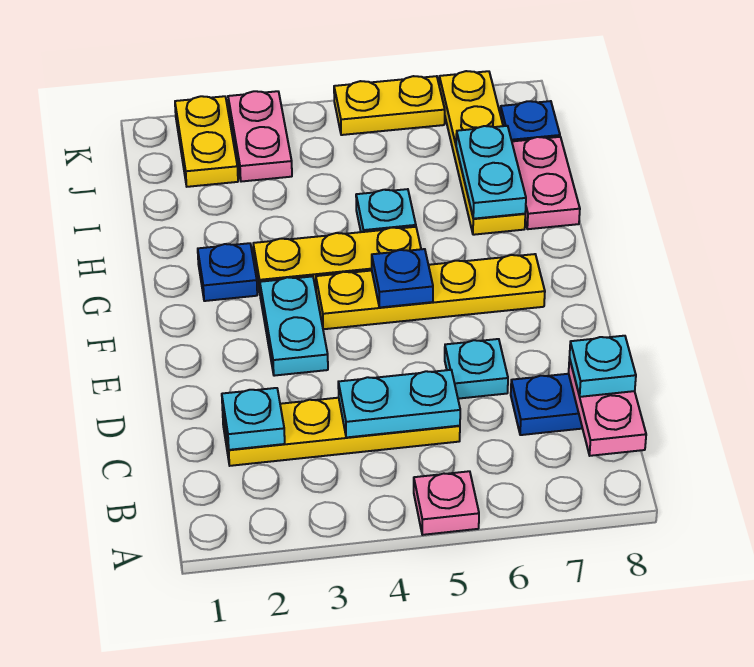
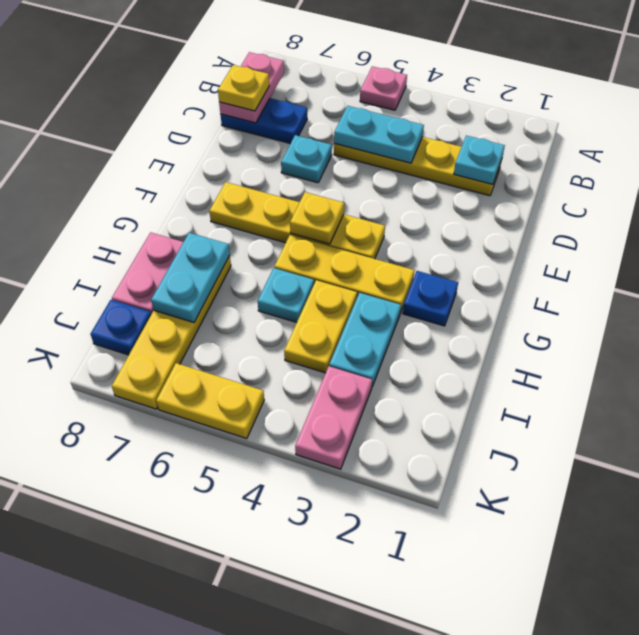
cyan plate C8 level 3 -> yellow plate C8 level 3
cyan plate E3:F3 level 1 -> cyan plate H3:I3 level 1
blue plate F5 level 2 -> yellow plate F5 level 2
yellow plate J2:K2 level 1 -> yellow plate H4:I4 level 1

